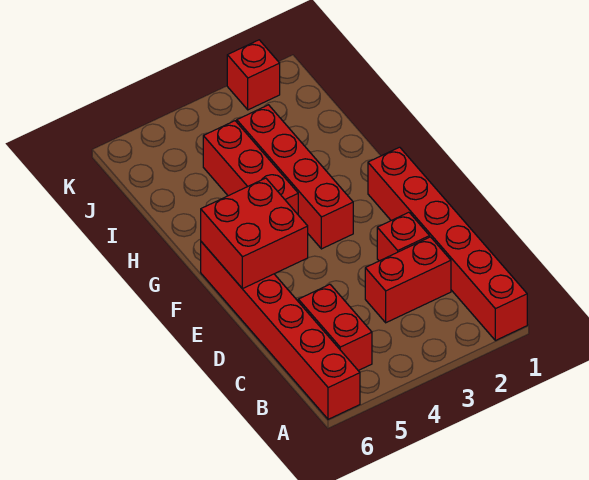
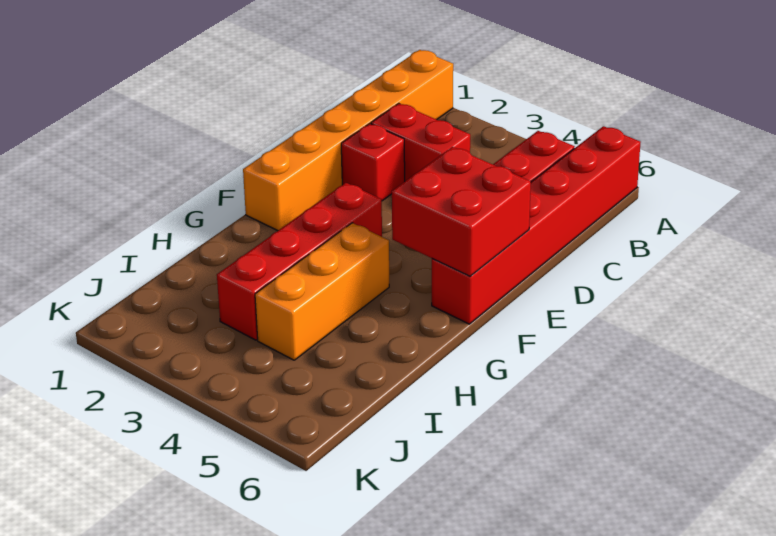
red brick A1:F1 level 1 -> orange brick A1:F1 level 1
red brick G4:I4 level 1 -> orange brick G4:I4 level 1
red brick K2 level 1 -> none

